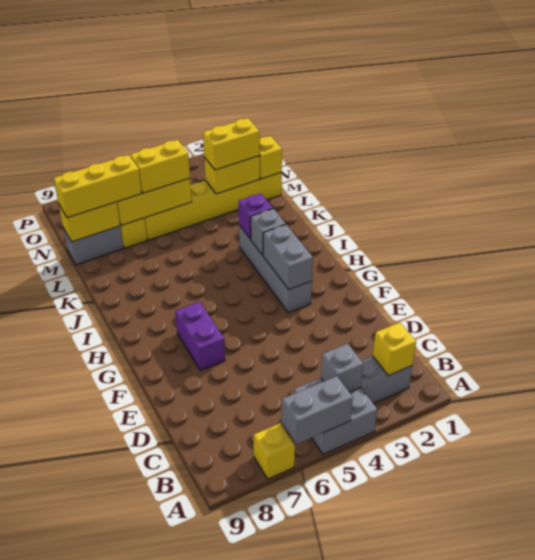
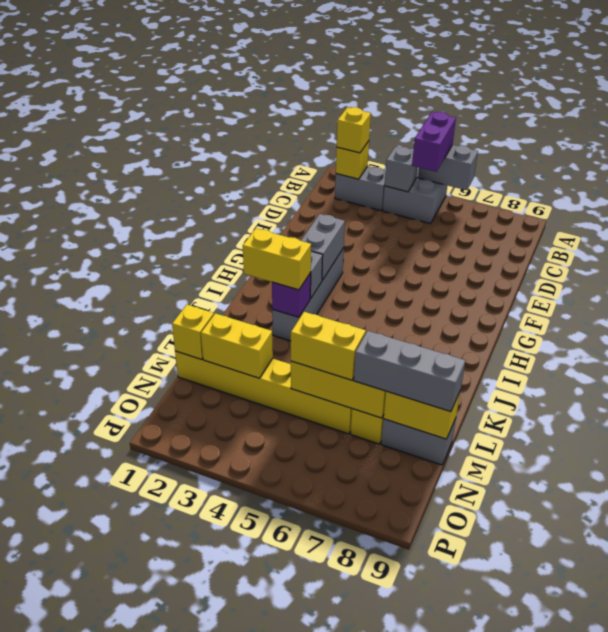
yellow brick A7 level 1 -> yellow brick B2 level 3
purple brick F7:G7 level 1 -> purple brick A5:B5 level 3
yellow brick M2:M3 level 3 -> yellow brick J2:J3 level 3
yellow brick M7:M9 level 3 -> grey brick M7:M9 level 3

